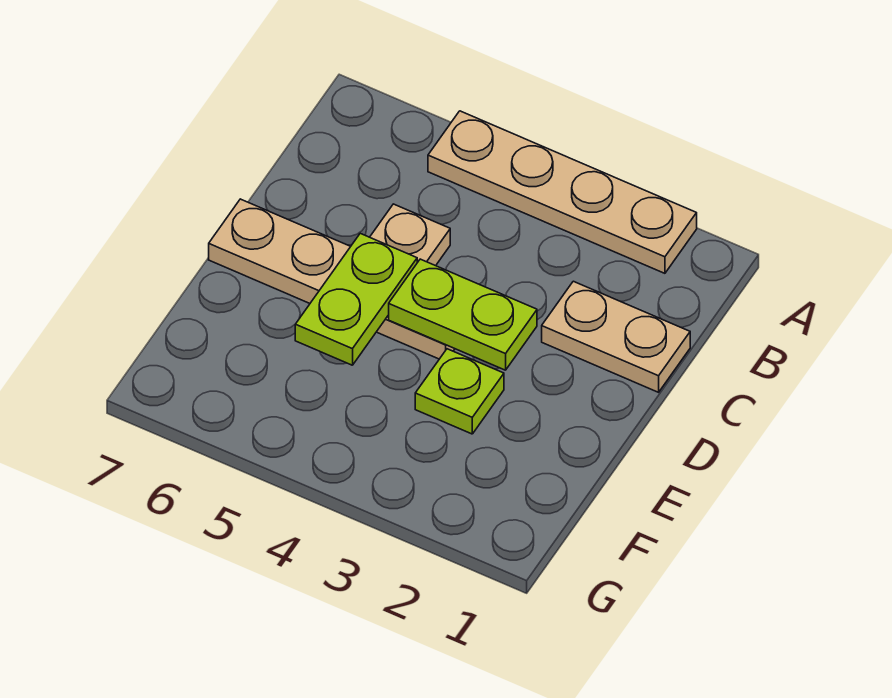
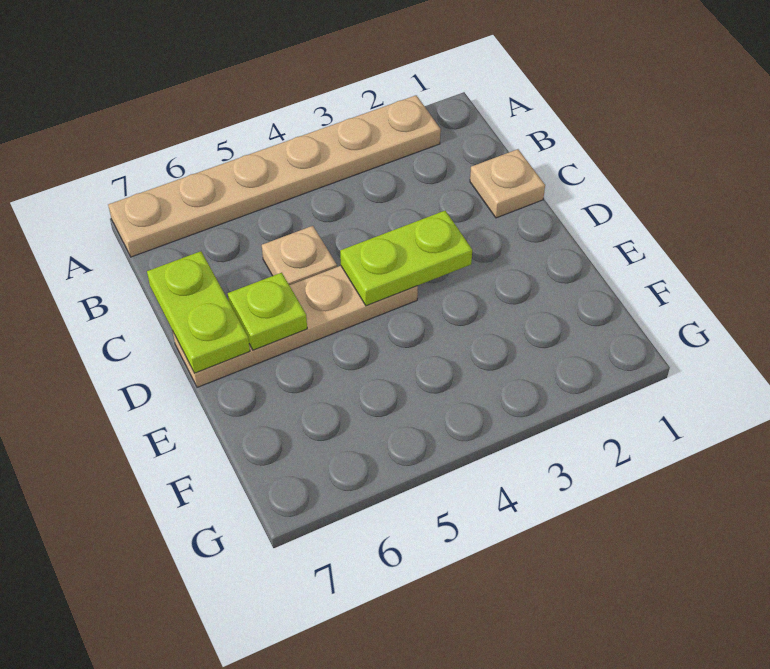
tan plate A2:A5 level 1 -> tan plate A2:A7 level 1
tan plate C1:C2 level 1 -> tan plate C1 level 1
lime plate D5:E5 level 2 -> lime plate C7:D7 level 2
lime plate E3 level 1 -> lime plate D6 level 2

